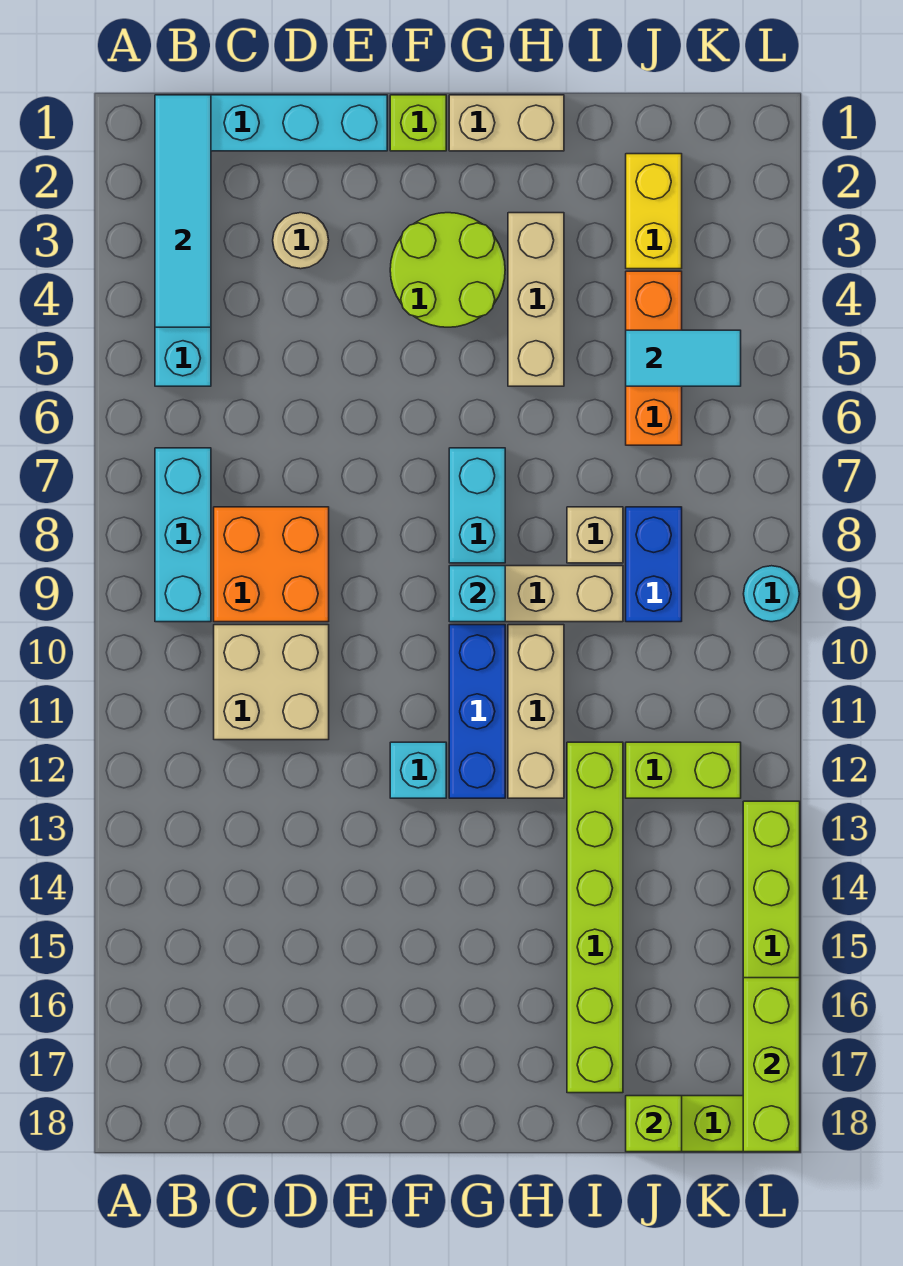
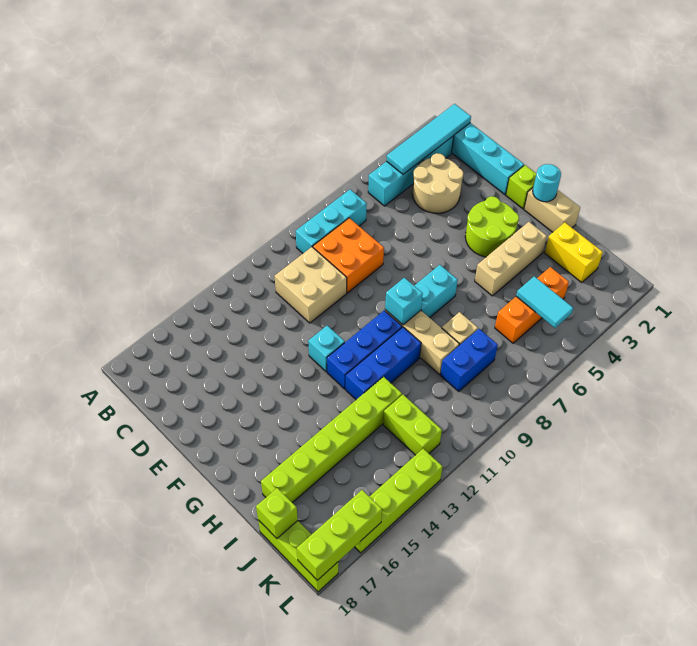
tan round brick D3 level 1 -> tan round brick C3:D4 level 1
tan brick H10:H12 level 1 -> blue brick H10:H12 level 1
yellow brick J2:J3 level 1 -> yellow brick I2:J2 level 1
cyan round brick L9 level 1 -> cyan round brick G1 level 2

